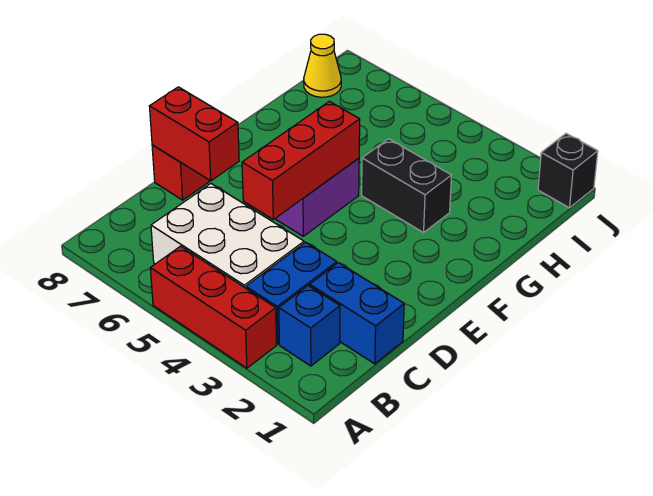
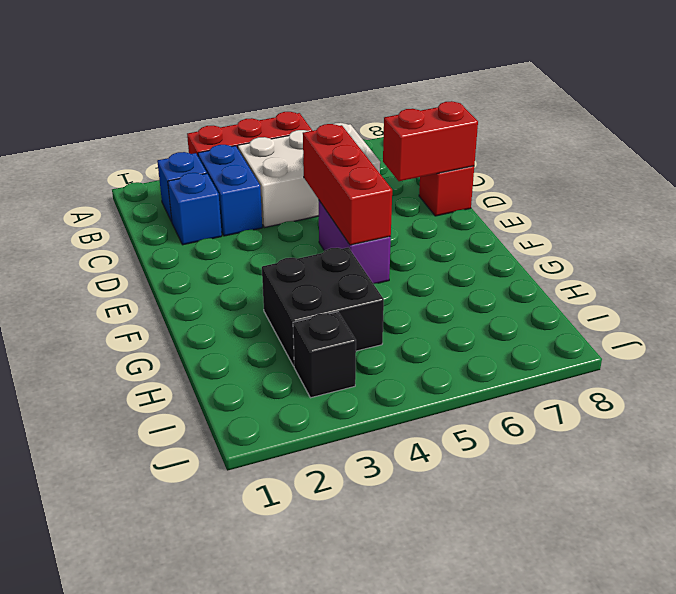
blue brick C1:C2 level 1 -> blue brick C2 level 1
black brick G3:G4 level 1 -> black brick G3:H4 level 1
yellow cone I8 level 1 -> none
black brick J1 level 1 -> black brick I3 level 1

